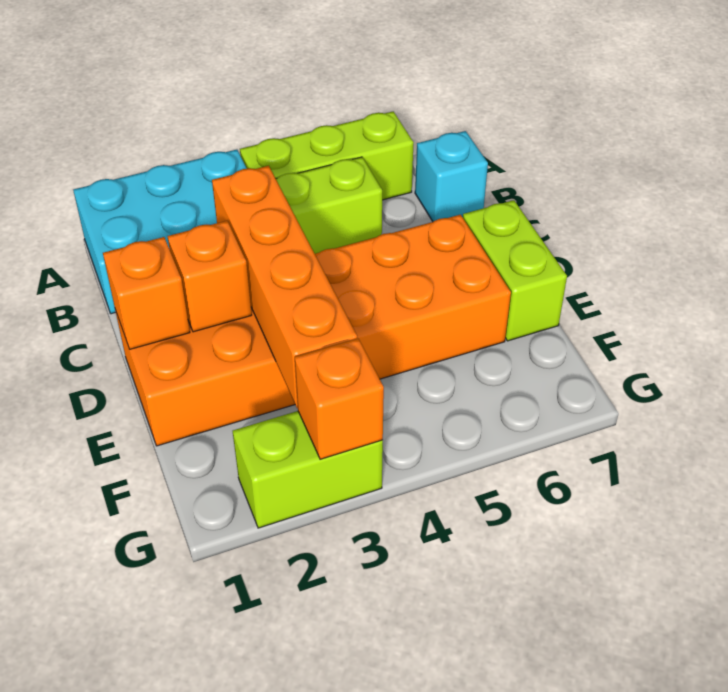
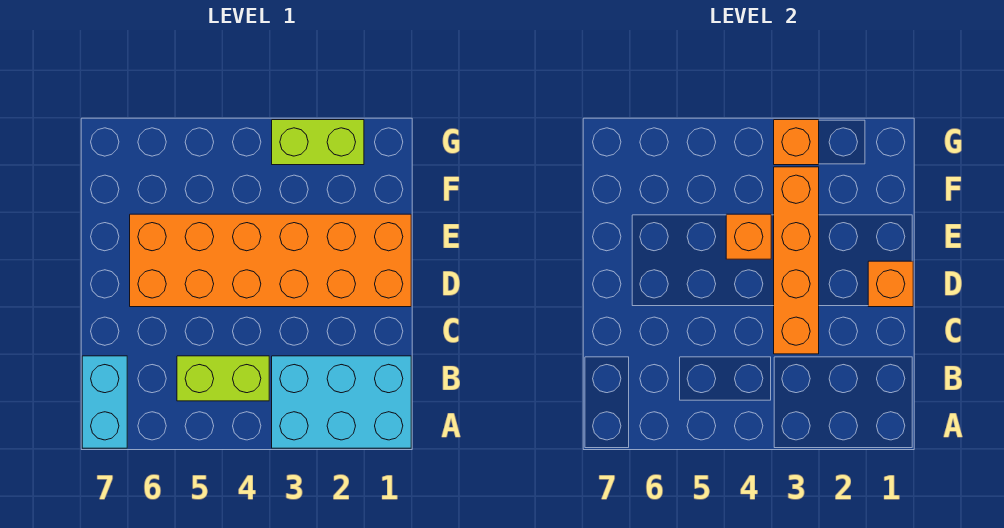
lime brick A4:A6 level 1 -> none
cyan brick B7 level 1 -> cyan brick A7:B7 level 1
orange brick D2 level 2 -> orange brick E4 level 2
lime brick D7:E7 level 1 -> none

